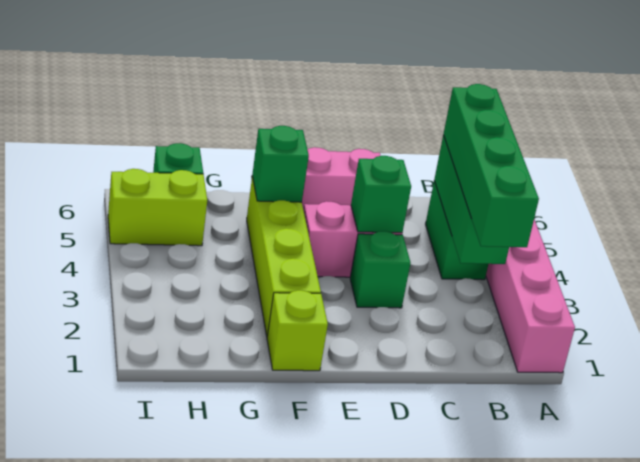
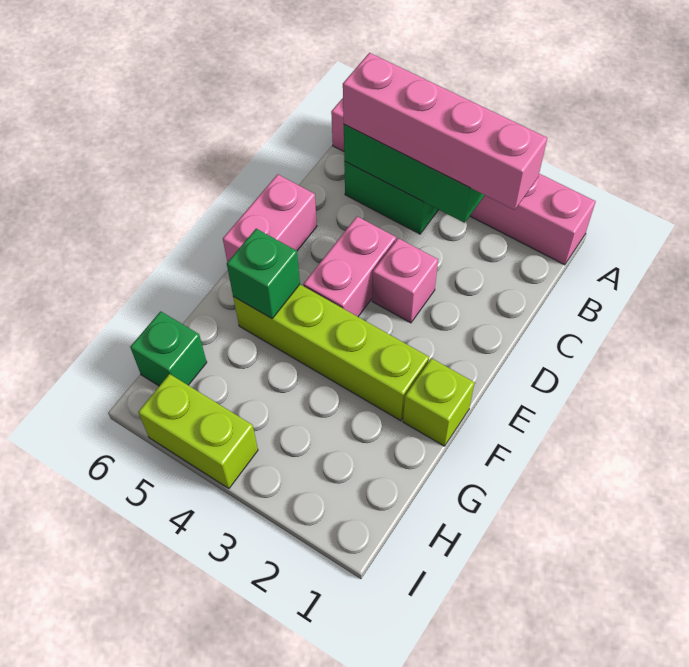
green brick B2:B5 level 3 -> pink brick B2:B5 level 3
green brick D3 level 1 -> pink brick D3 level 1
green brick D4 level 2 -> none
lime brick H5:I5 level 1 -> lime brick I4:I5 level 1

